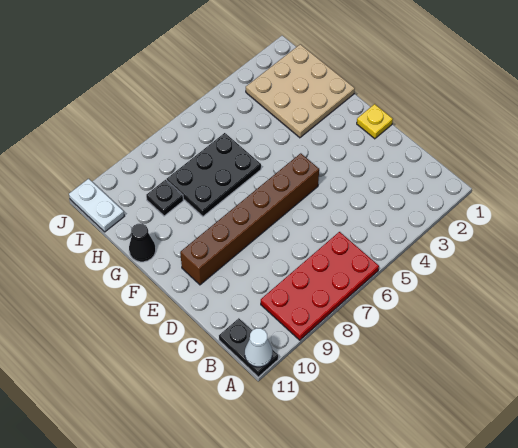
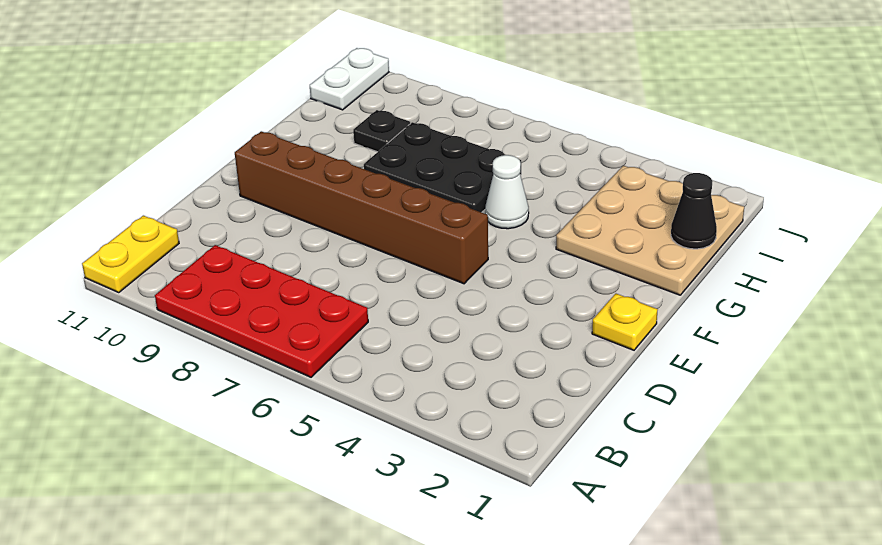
black plate A11:B11 level 1 -> yellow plate A11:B11 level 1
white cone A11 level 2 -> white cone G5 level 1
black cone G11 level 1 -> black cone H1 level 2

